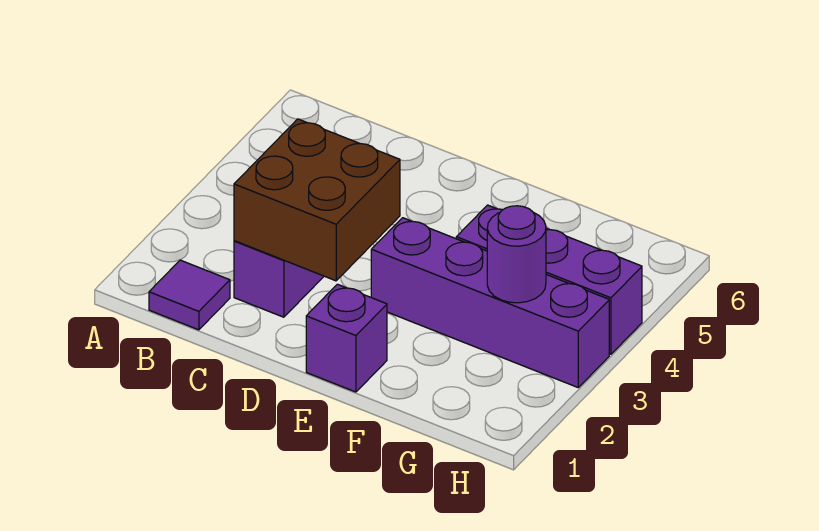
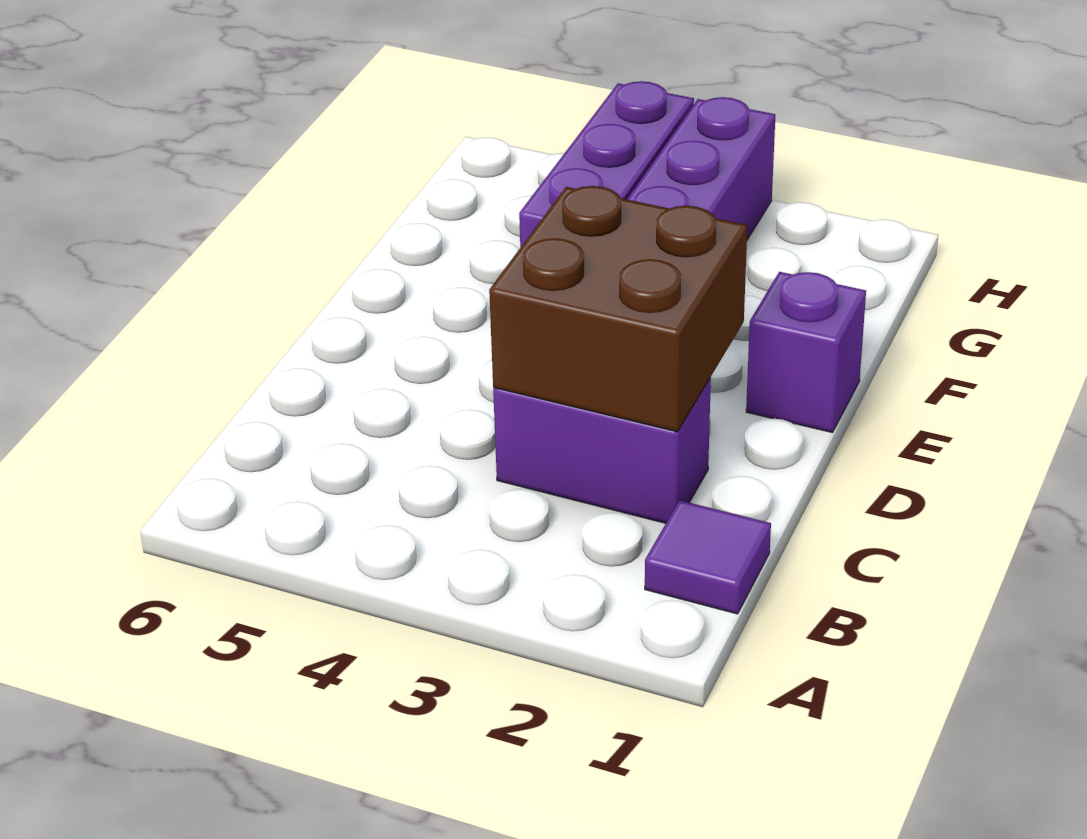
purple round brick G3 level 2 -> none

